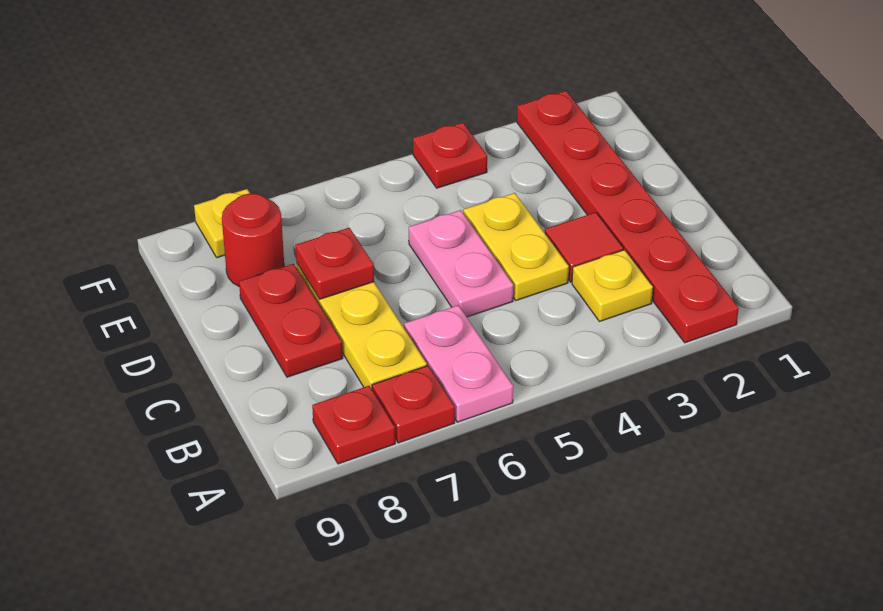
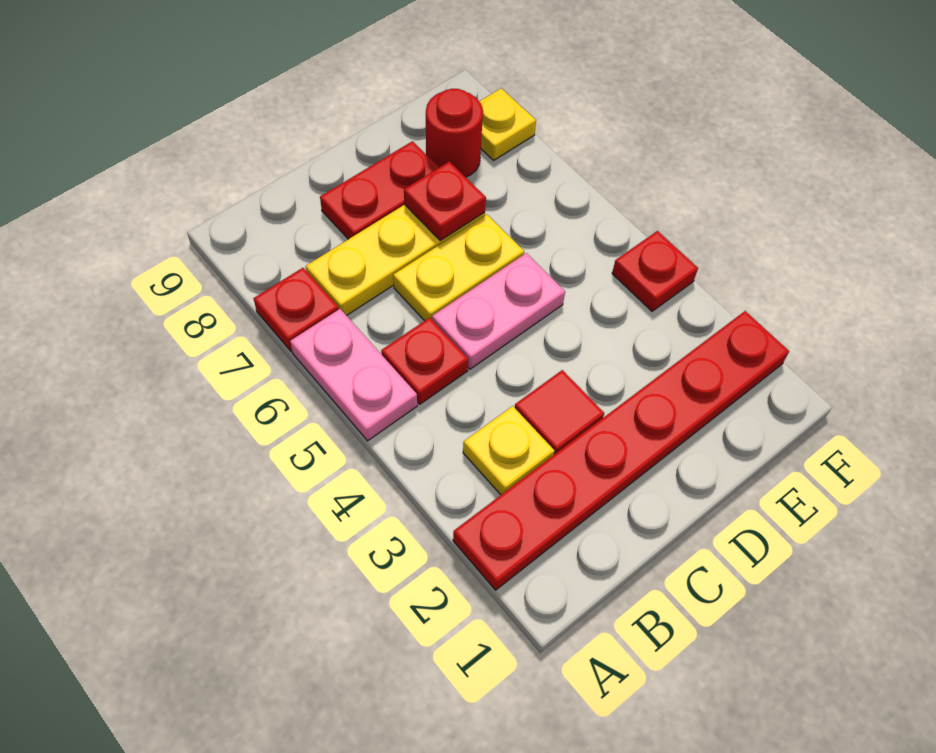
pink plate A6:B6 level 1 -> pink plate A5:A6 level 1
red plate A8 level 1 -> red plate B5 level 1
yellow plate C4:D4 level 1 -> yellow plate C6:D6 level 1

